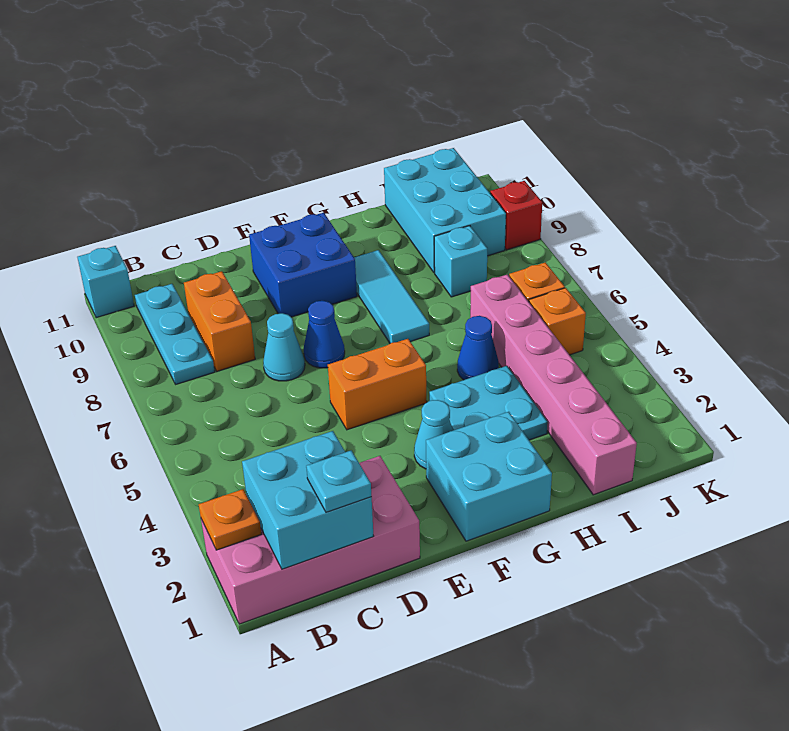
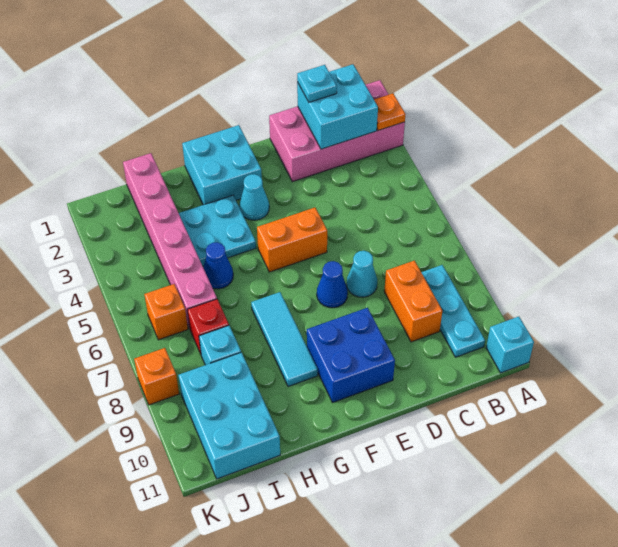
orange brick J5 level 1 -> orange brick K8 level 1
red brick K9 level 1 -> red brick I7 level 1

